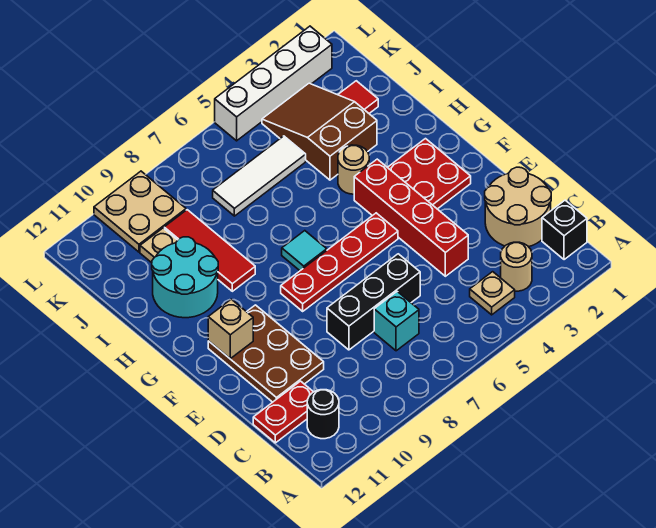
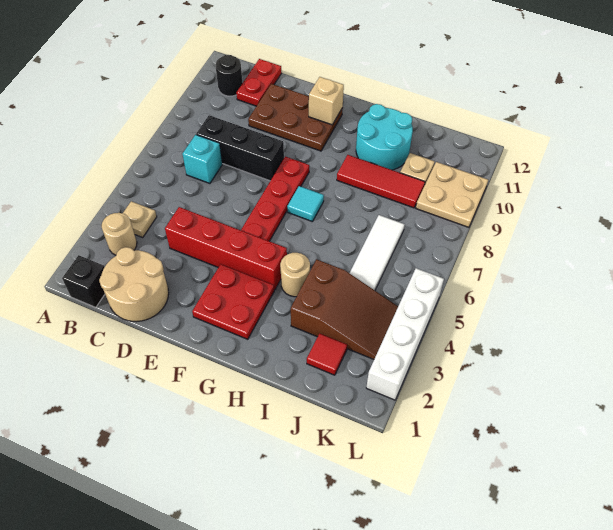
black brick D6:D8 level 1 -> black brick C8:E8 level 1

